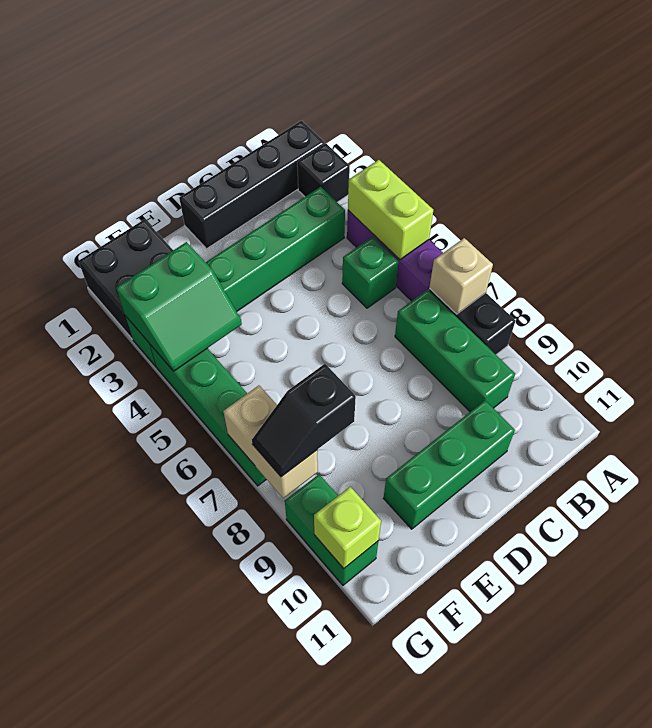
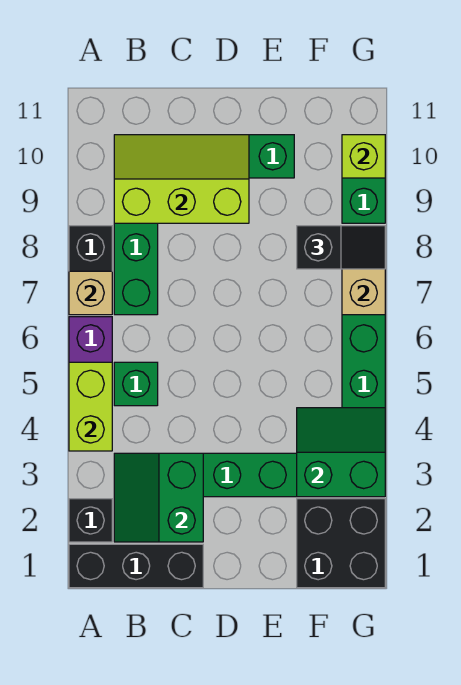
black brick A1:D1 level 1 -> black brick A1:C1 level 1
none -> green slope B2:C3 level 2 top C
none -> lime slope B9:D10 level 2 top 9

